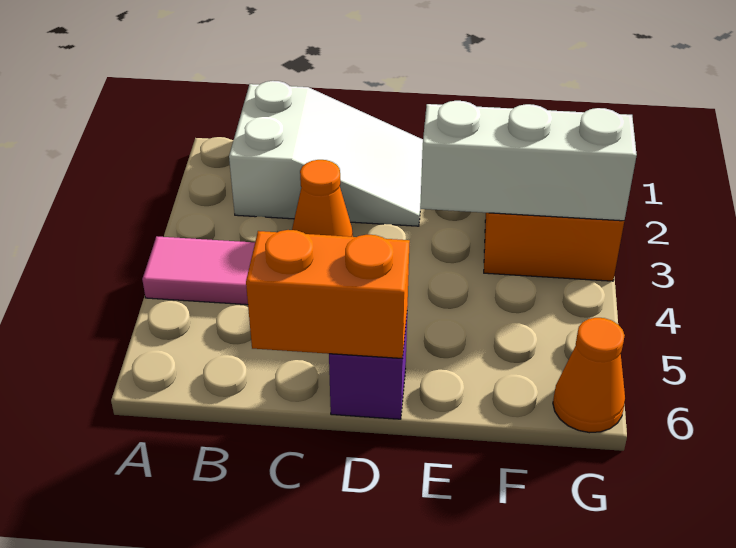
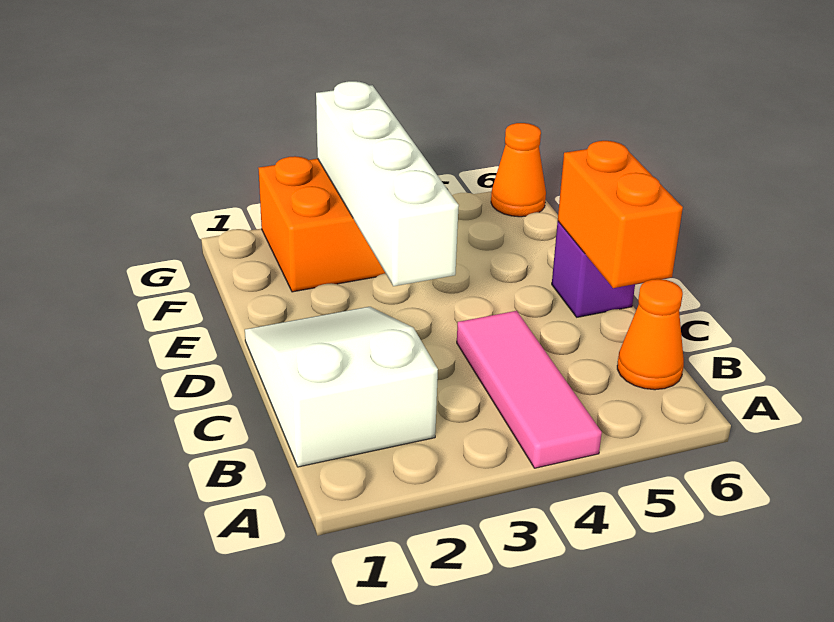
orange cone C3 level 1 -> orange cone B6 level 1
white brick E3:G3 level 2 -> white brick D3:G3 level 2

